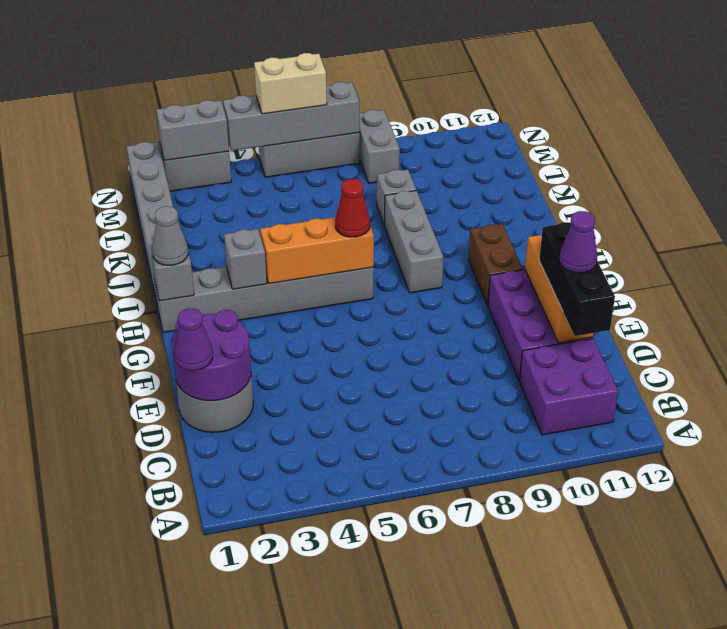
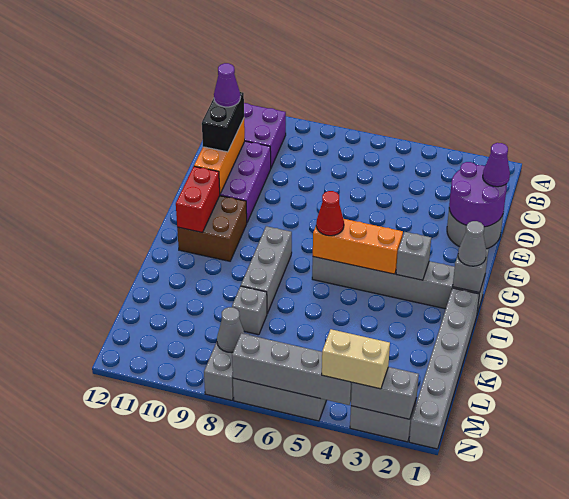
black brick C11:E11 level 3 -> black brick D11:E11 level 3
brown brick G10:H10 level 1 -> brown brick G10:H11 level 1
none -> red brick G11:H11 level 2
none -> grey cone M8 level 2
tan brick N5:N6 level 3 -> tan brick N3:N4 level 3

